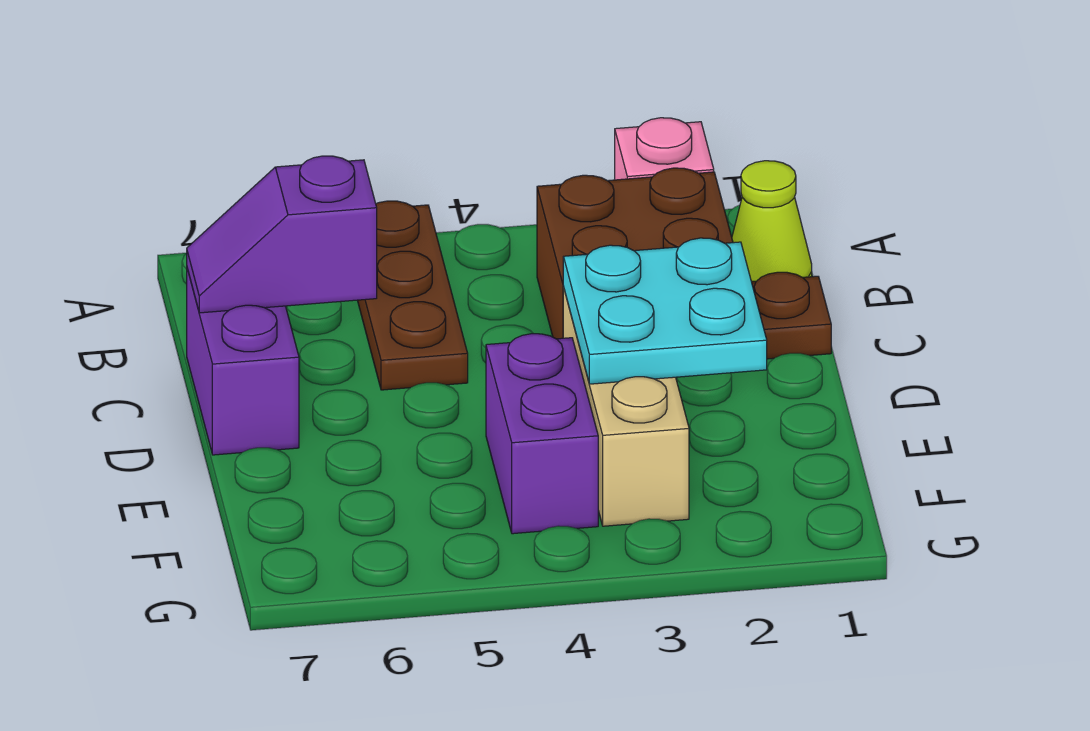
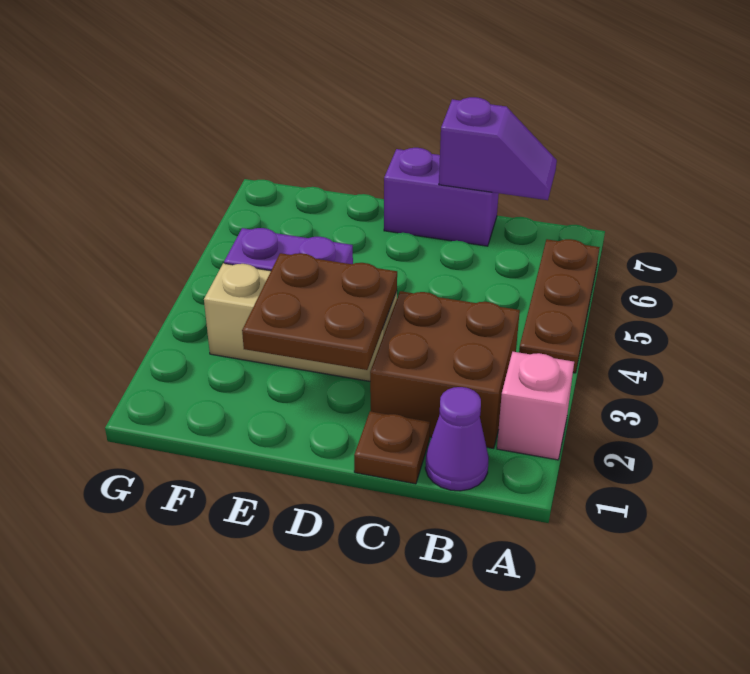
brown plate A5:C5 level 1 -> brown plate A4:A6 level 1
lime cone B1 level 1 -> purple cone B1 level 1
purple slope C6:C7 level 2 top 6 -> purple slope B7:C7 level 2 top C
cyan plate D2:E3 level 2 -> brown plate D2:E3 level 2

